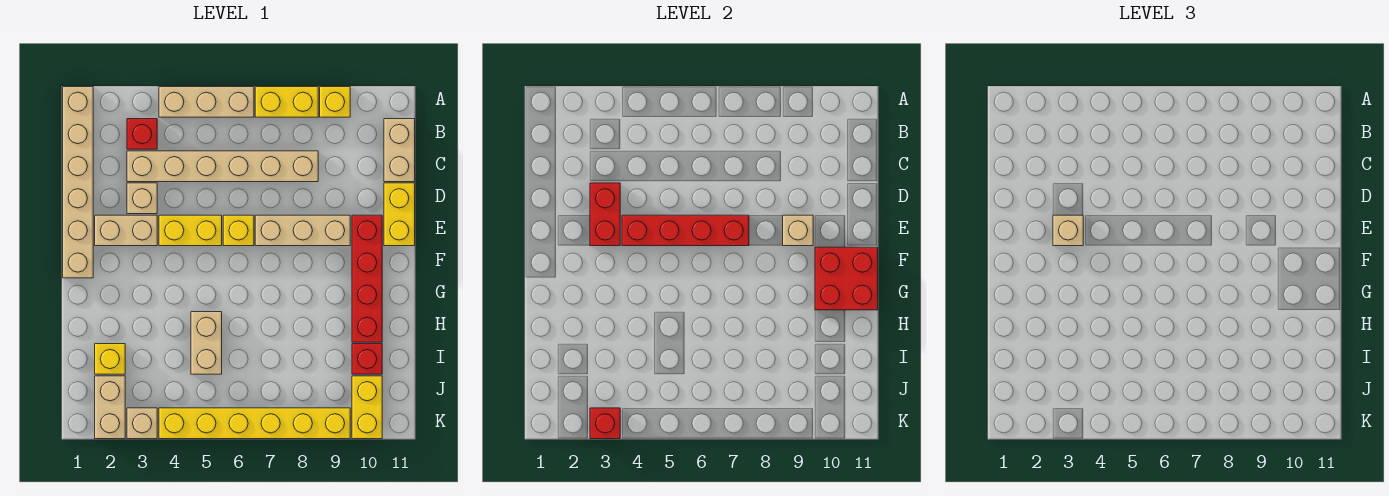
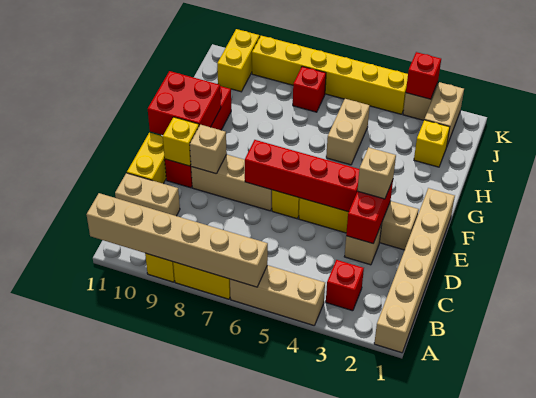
tan brick B11:C11 level 1 -> tan brick C10:C11 level 1
tan brick C3:C8 level 1 -> tan brick A6:A11 level 2
none -> yellow brick E10 level 2
red brick I10 level 1 -> red brick J7 level 1

